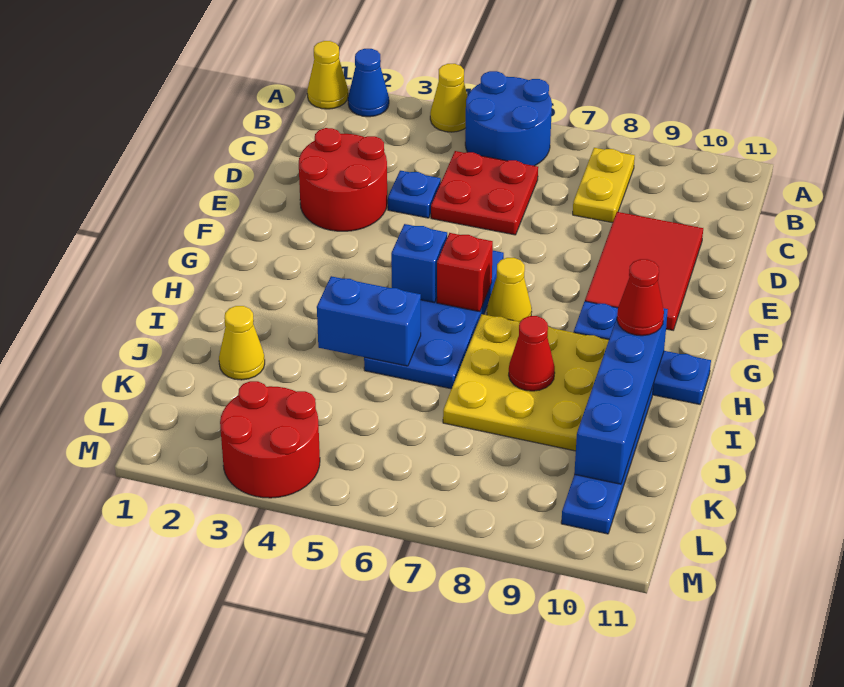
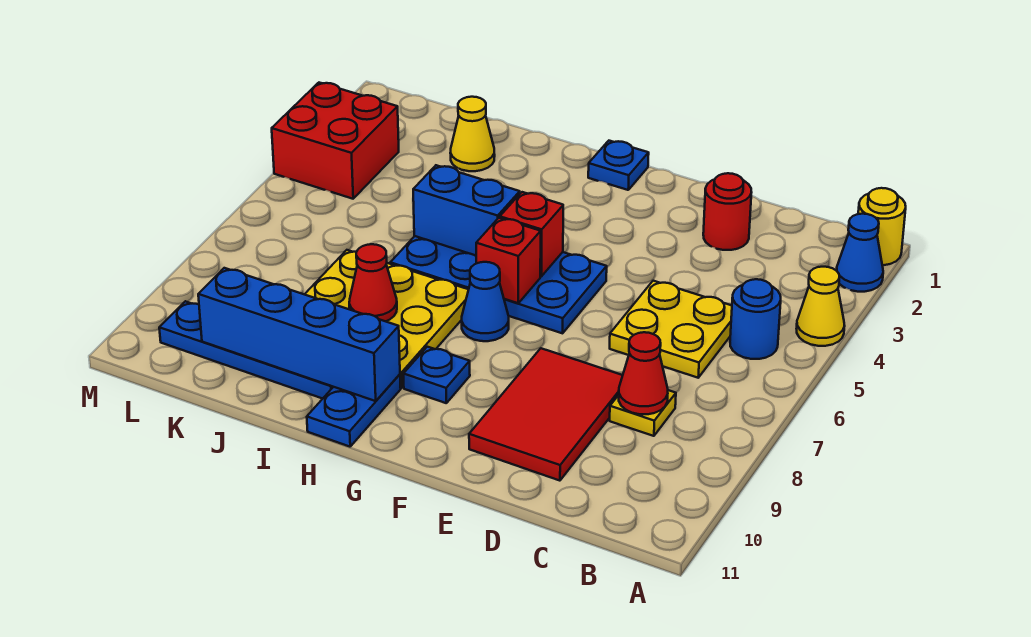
yellow cone A1 level 1 -> yellow round brick A1 level 1
blue round brick A5:B6 level 1 -> blue round brick B5 level 1
yellow plate B8:C8 level 1 -> yellow plate C8 level 1
red plate C5:D6 level 1 -> yellow plate C5:D6 level 1
red round brick D2:E3 level 1 -> red round brick D2 level 1
blue plate D4 level 1 -> blue plate G1 level 1
red tile D9:F10 level 1 -> red tile D8:E10 level 1
blue brick G5 level 2 -> red brick G5 level 2
yellow cone G7 level 1 -> blue cone G7 level 1
red cone H10 level 3 -> red cone C8 level 2
blue brick I4:I5 level 2 -> blue brick H5:I5 level 2
red round brick L3:M4 level 1 -> red brick L3:M4 level 1

